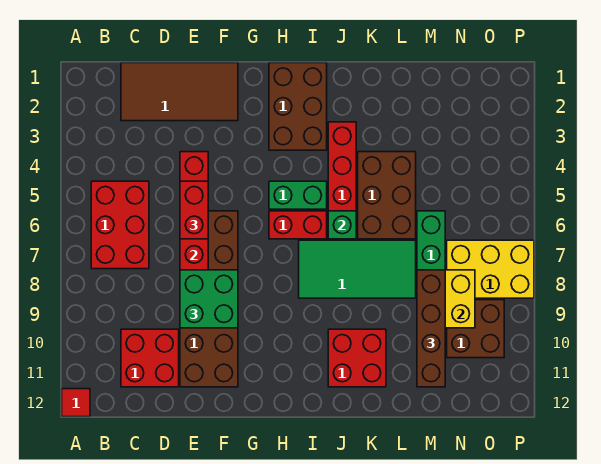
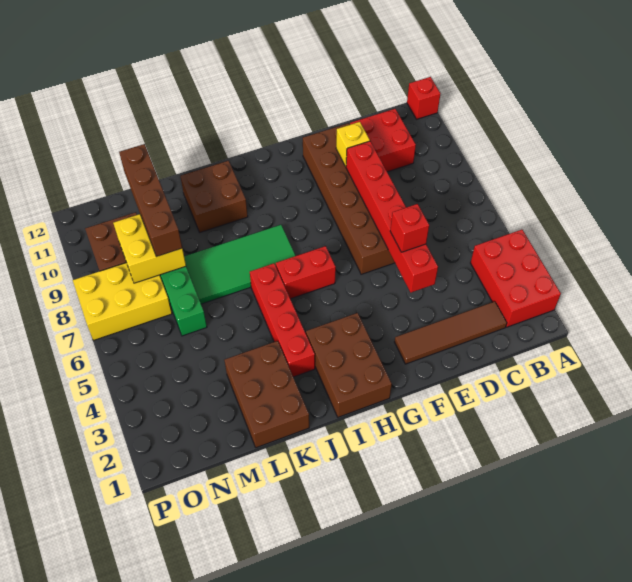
red tile A12 level 1 -> red brick A12 level 1
red brick B5:C7 level 1 -> red brick A2:B4 level 1
brown tile C1:F2 level 1 -> brown tile C2:F2 level 1
red brick E5:E6 level 3 -> red brick E5 level 3
green brick E8:F9 level 3 -> none
none -> yellow brick E10 level 2
green brick H5:I5 level 1 -> none
green brick J6 level 2 -> none
red brick J10:K11 level 1 -> brown brick J10:K11 level 1
brown brick K4:L6 level 1 -> brown brick K1:L3 level 1

